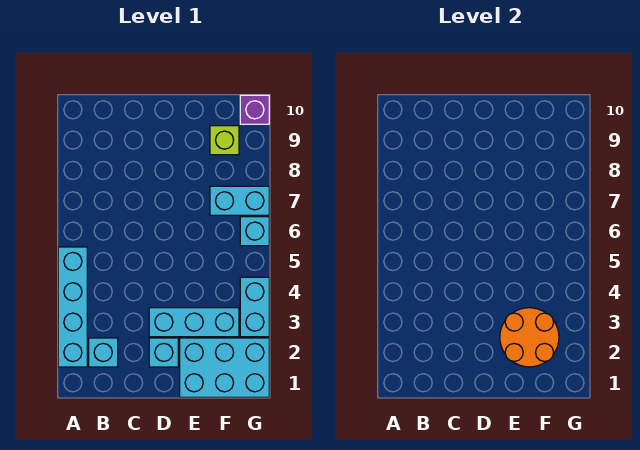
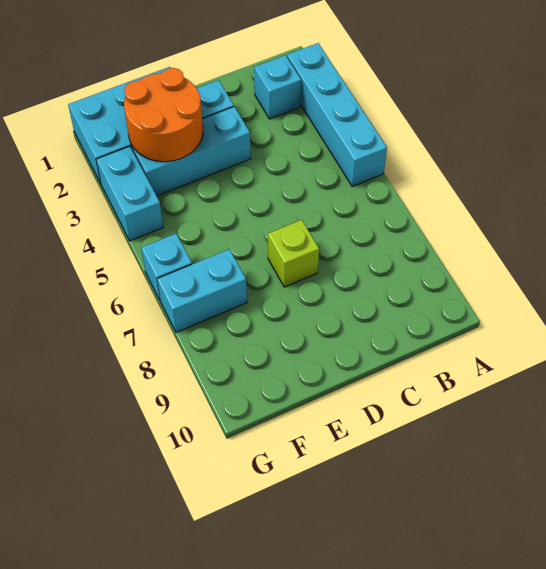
lime brick F9 level 1 -> lime brick D7 level 1
purple brick G10 level 1 -> none

